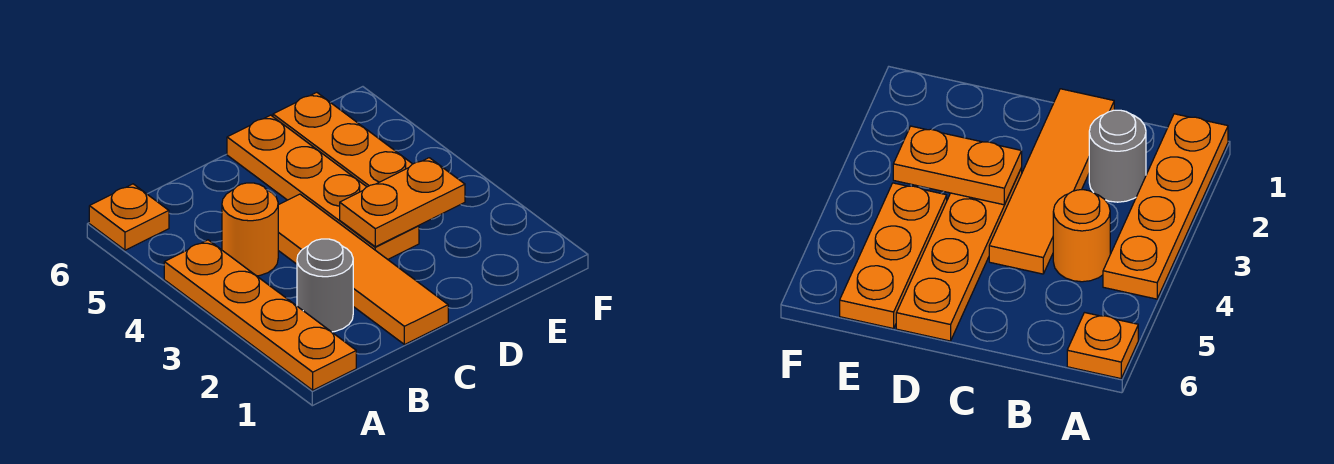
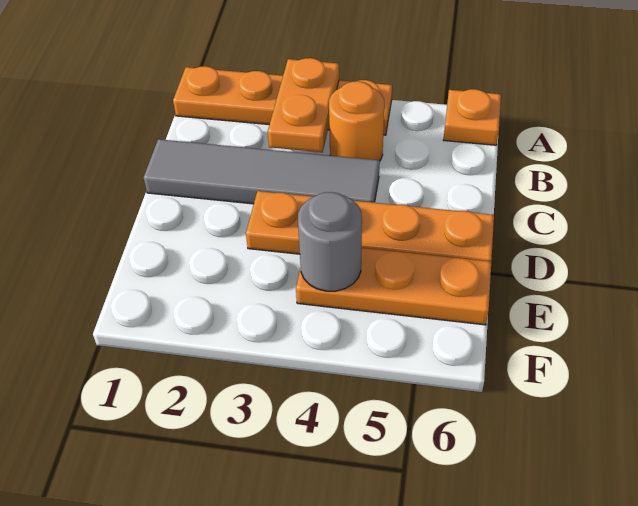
grey round brick B2 level 1 -> grey round brick E4 level 2
orange tile C1:C4 level 1 -> grey tile C1:C4 level 1
orange plate D3:E3 level 2 -> orange plate A3:B3 level 2

